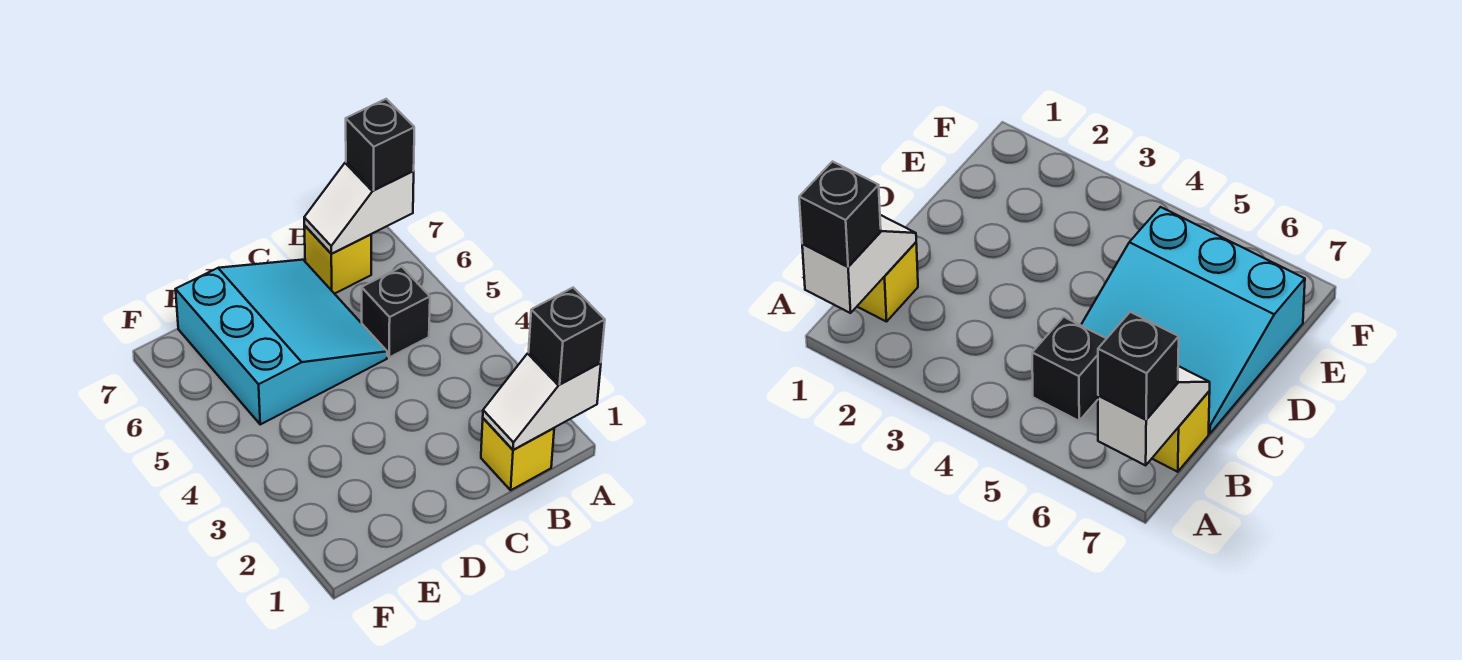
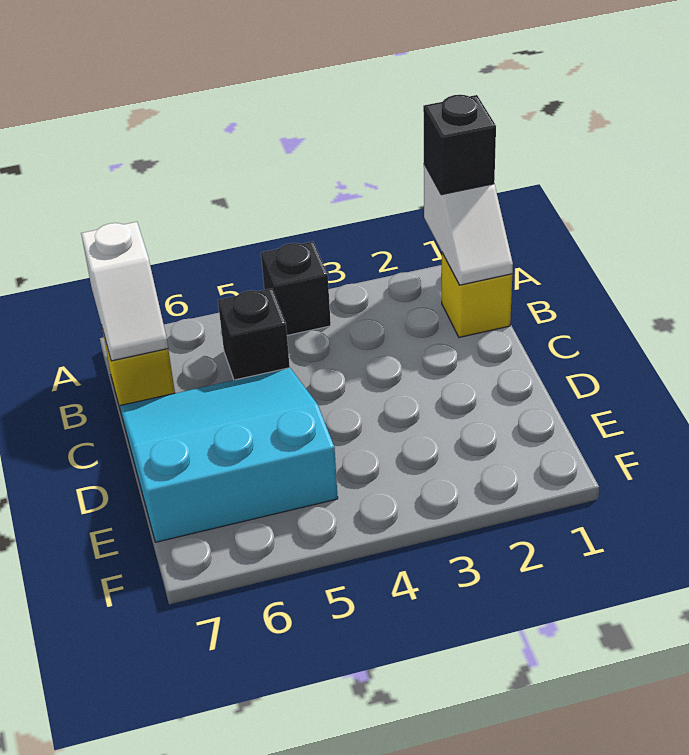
black brick A7 level 3 -> black brick A4 level 1

